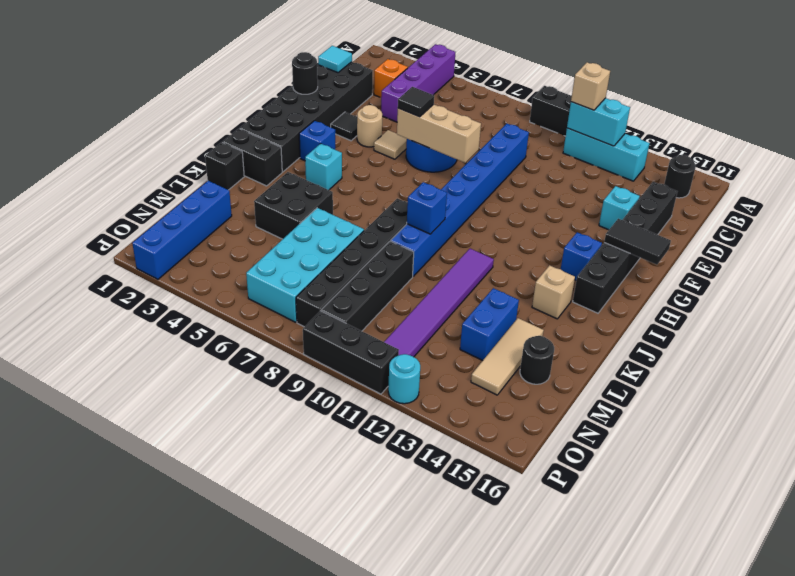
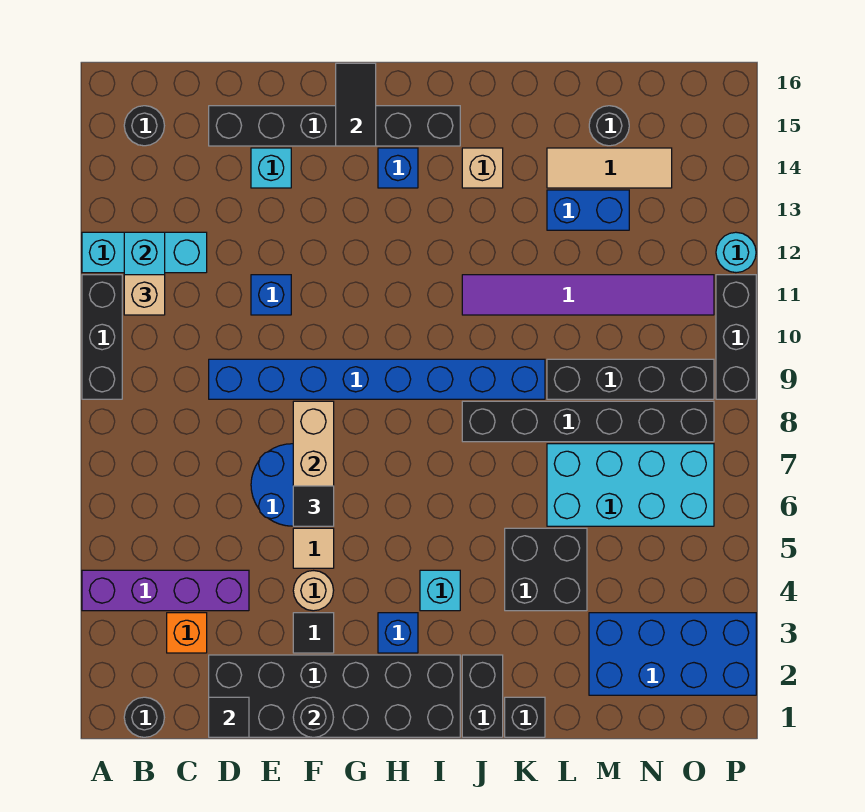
none -> black round brick B1 level 1
cyan brick B11:B13 level 1 -> cyan brick A12:C12 level 1
cyan tile D1 level 2 -> black tile D1 level 2
blue brick J9 level 2 -> blue brick E11 level 1
blue brick M2:P2 level 1 -> blue brick M2:P3 level 1

